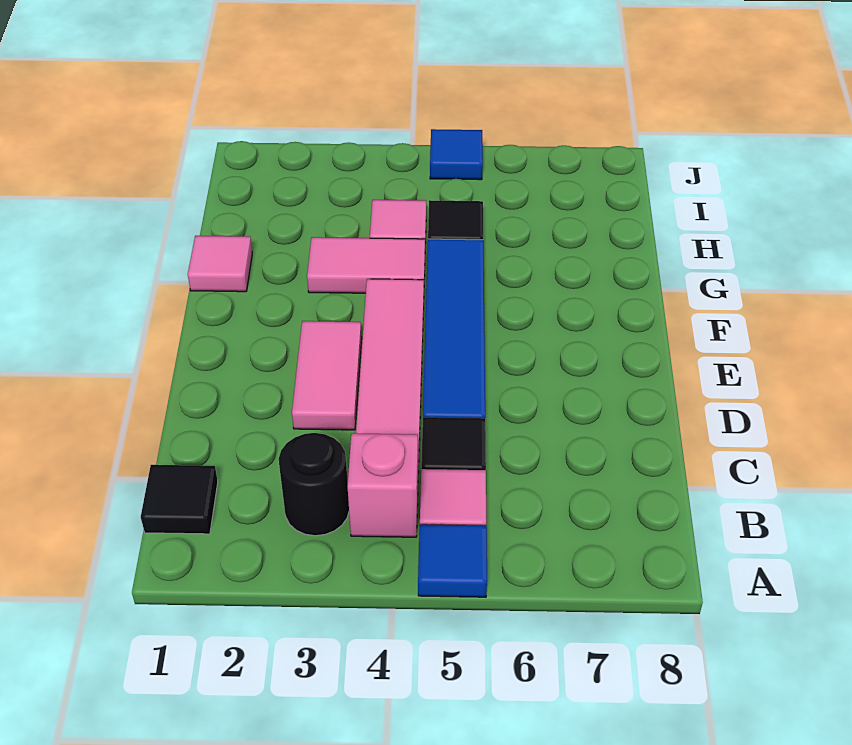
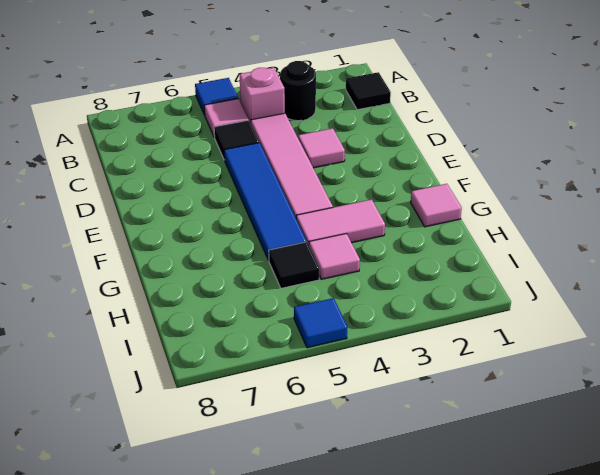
pink tile D3:E3 level 1 -> pink tile D3 level 1

